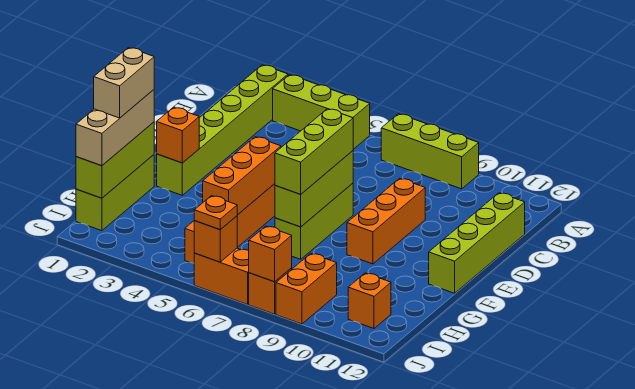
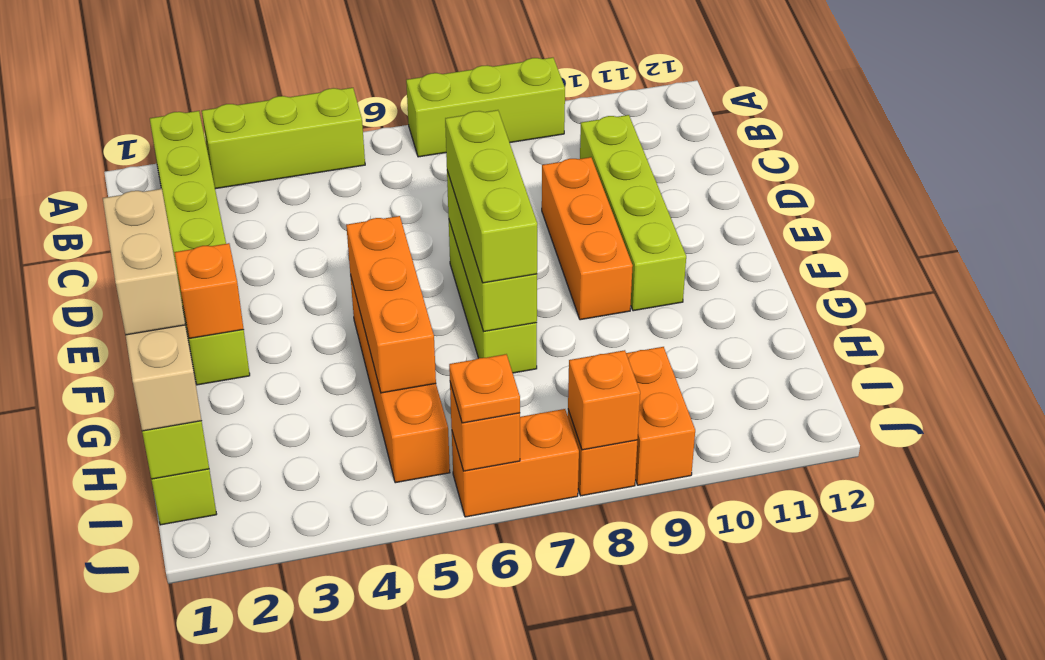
lime brick C12:F12 level 1 -> lime brick C10:F10 level 1
orange brick I11 level 1 -> none

